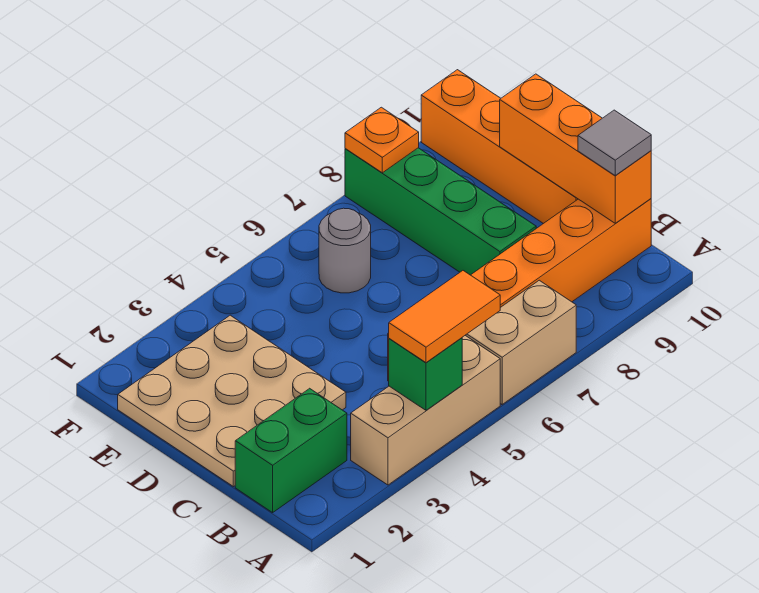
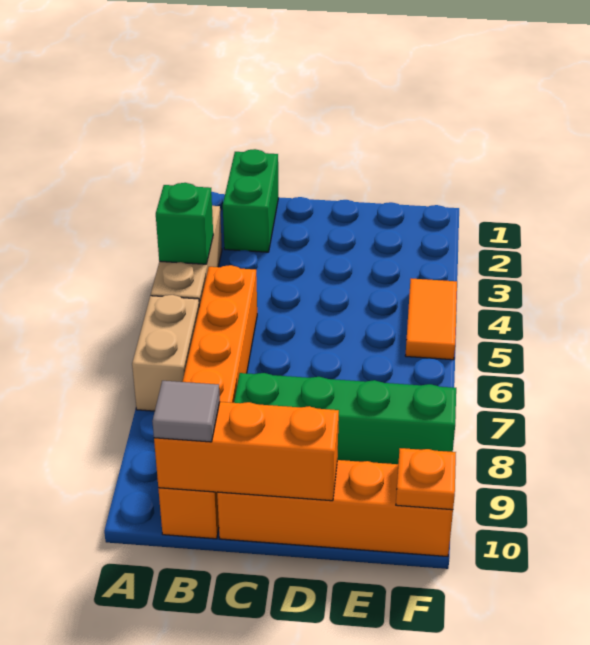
orange tile A4:A5 level 3 -> orange tile F4:F5 level 1
tan plate C1:E3 level 1 -> none
grey round brick E6 level 1 -> none
orange plate F8 level 2 -> orange plate F10 level 2

